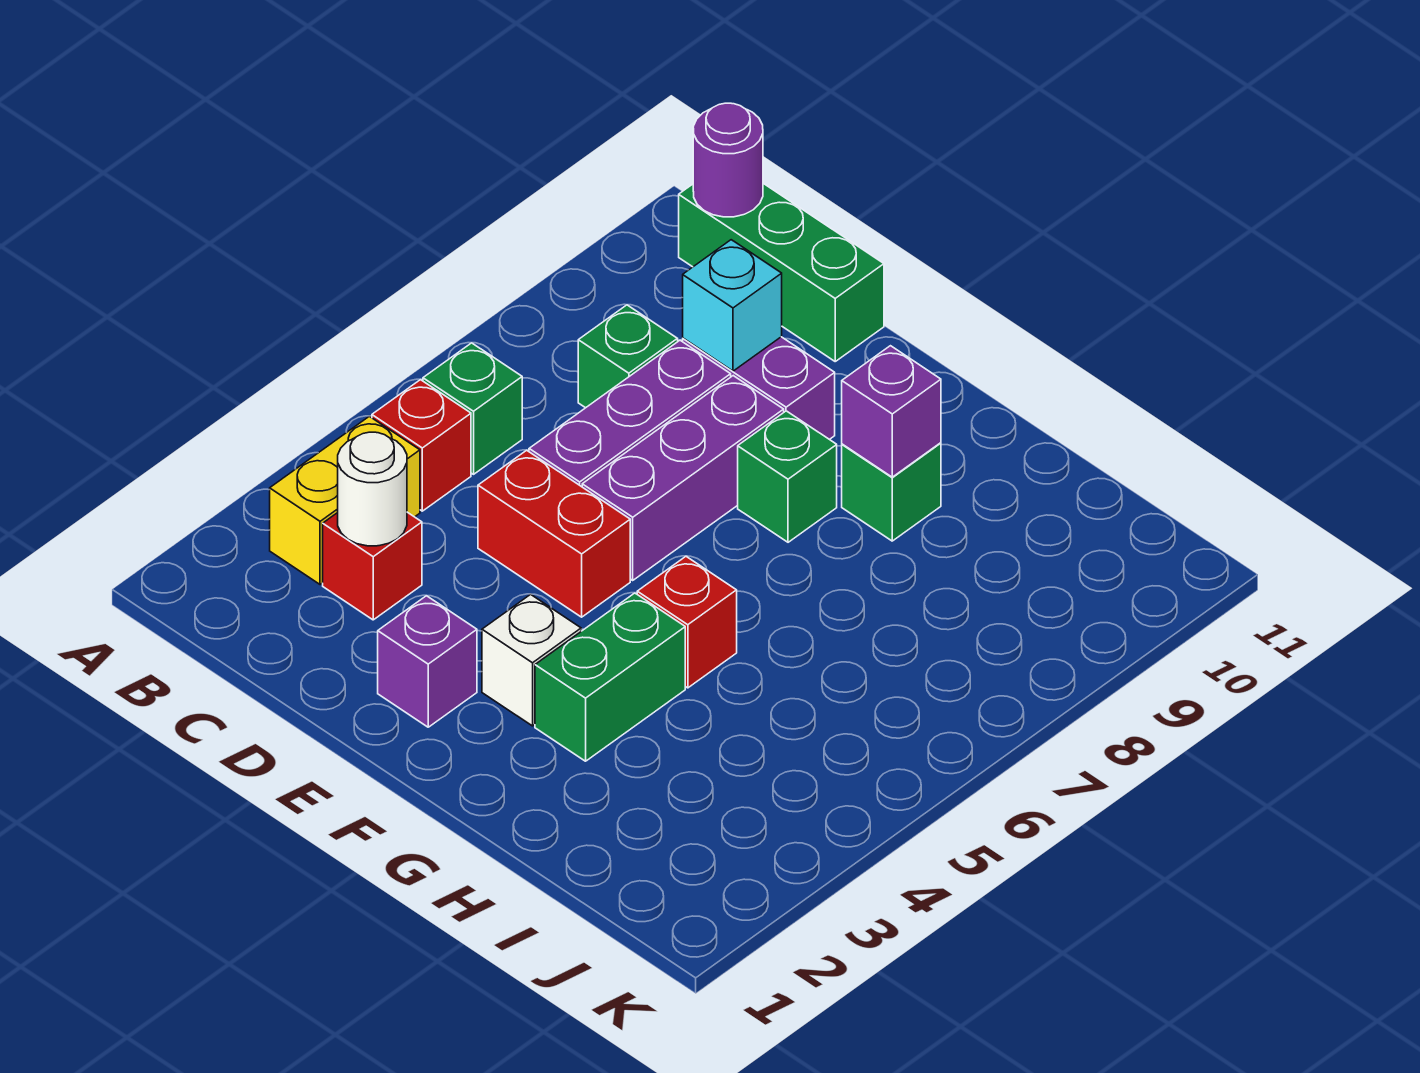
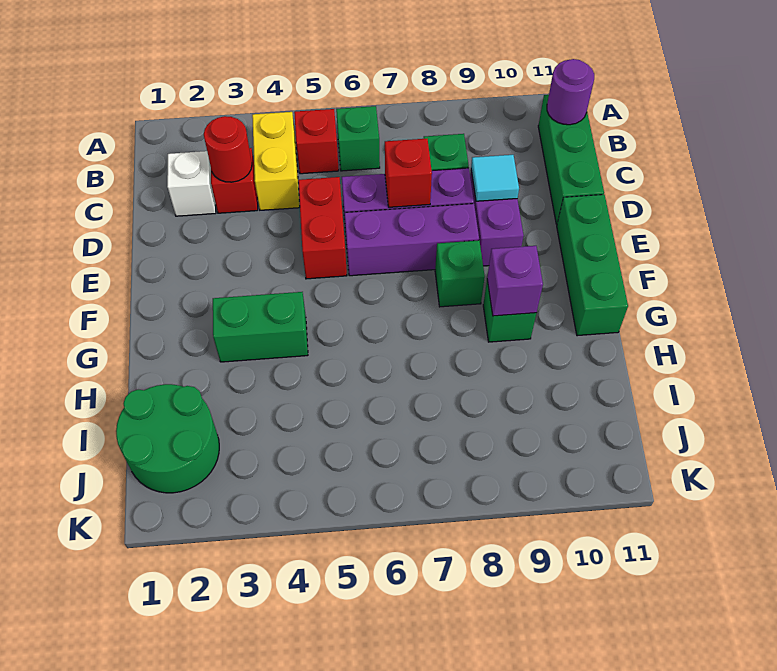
yellow brick B3:B4 level 1 -> yellow brick B4:C4 level 1
white round brick C3 level 2 -> red round brick C3 level 2
cyan brick D9 level 2 -> cyan tile D9 level 2
purple brick E2 level 1 -> none
none -> green brick E11:G11 level 1
white brick F3 level 1 -> white brick C2 level 1
red brick G5 level 1 -> red brick D7 level 2
none -> green round brick I1:J2 level 1

